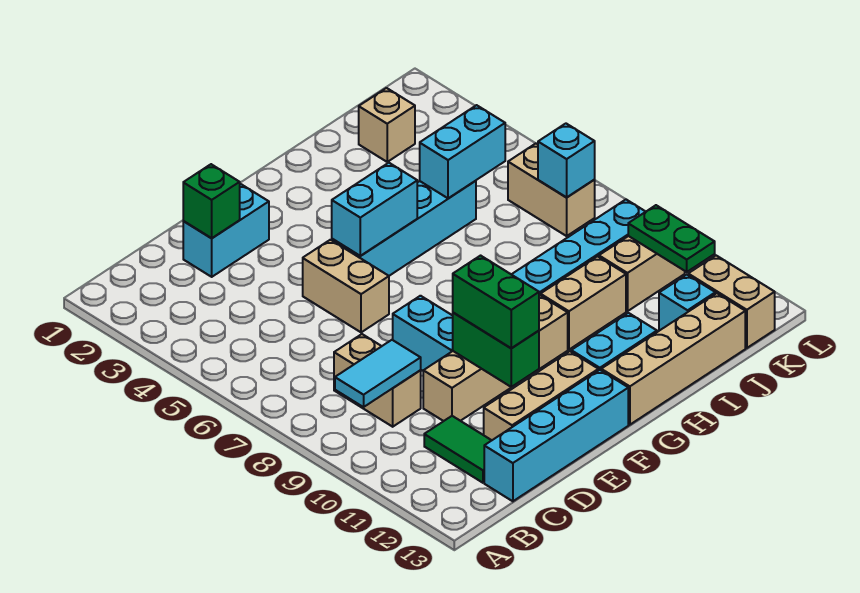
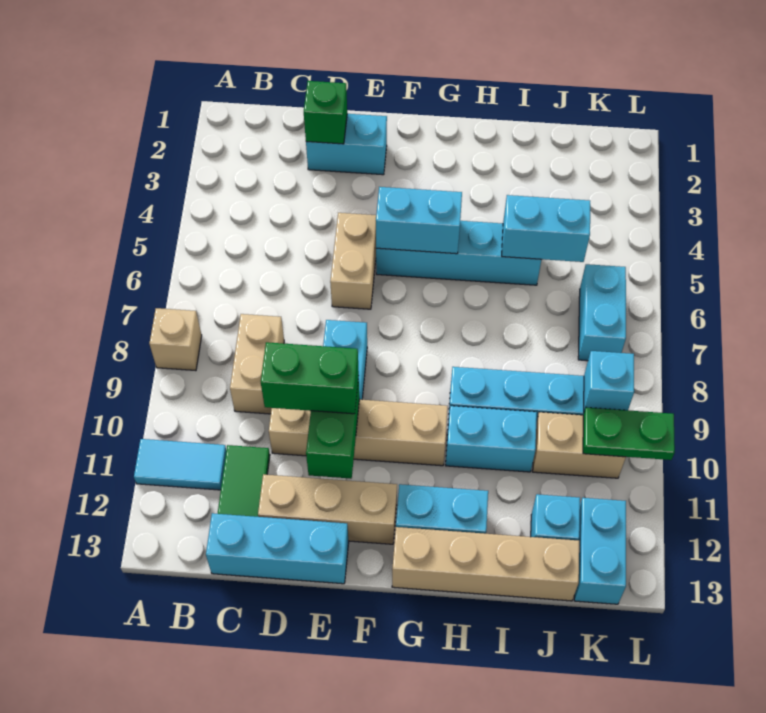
cyan tile B9:C9 level 2 -> cyan tile A11:B11 level 1
cyan brick C13:F13 level 1 -> cyan brick C13:E13 level 1
green brick E10:E11 level 3 -> green brick D10:E10 level 3
tan brick H10:I10 level 1 -> cyan brick H10:I10 level 1
tan brick J2 level 1 -> tan brick A8 level 1
tan brick K6:K7 level 1 -> cyan brick K6:K7 level 1
cyan brick K7 level 2 -> cyan brick K9 level 2
green plate K10:K11 level 2 -> green plate K10:L10 level 2
tan brick K12:K13 level 1 -> cyan brick K12:K13 level 1

